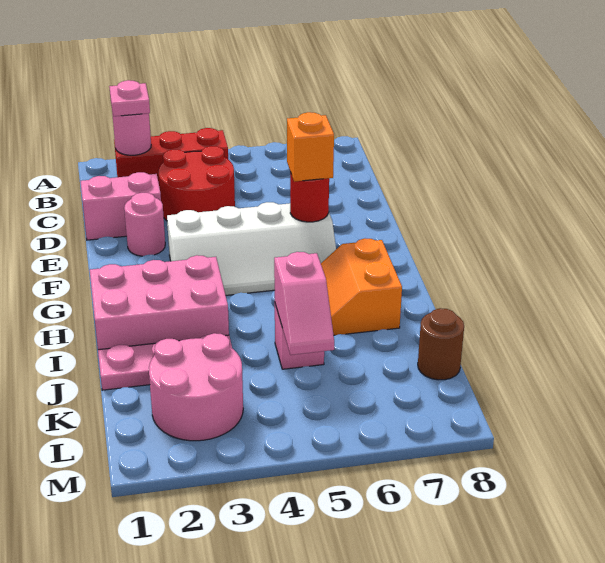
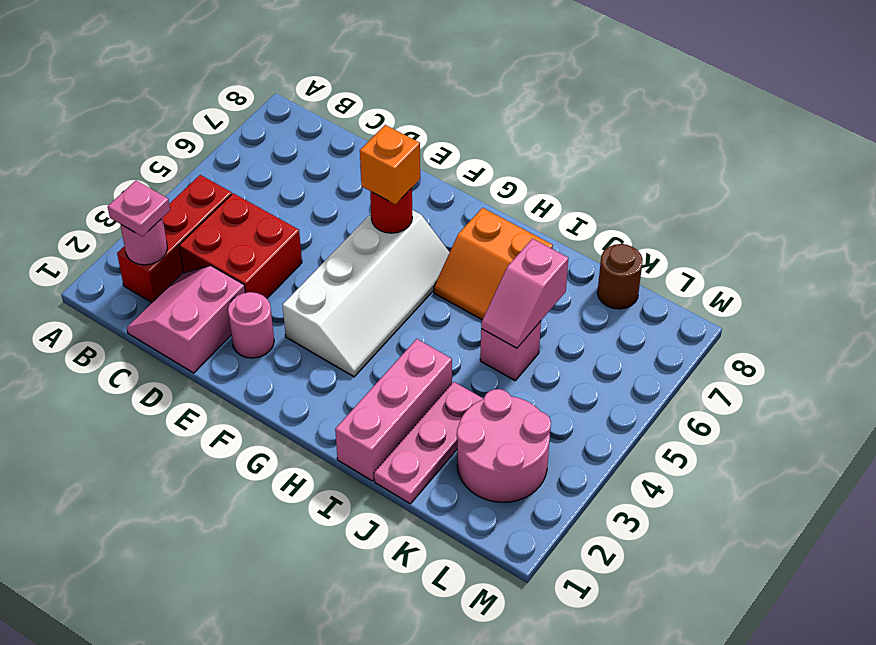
red round brick C3:D4 level 1 -> red brick C3:D4 level 1
pink brick H1:I3 level 1 -> pink brick I1:I3 level 1
pink slope J5:K5 level 2 top J -> pink slope J5:J6 level 2 top 6

